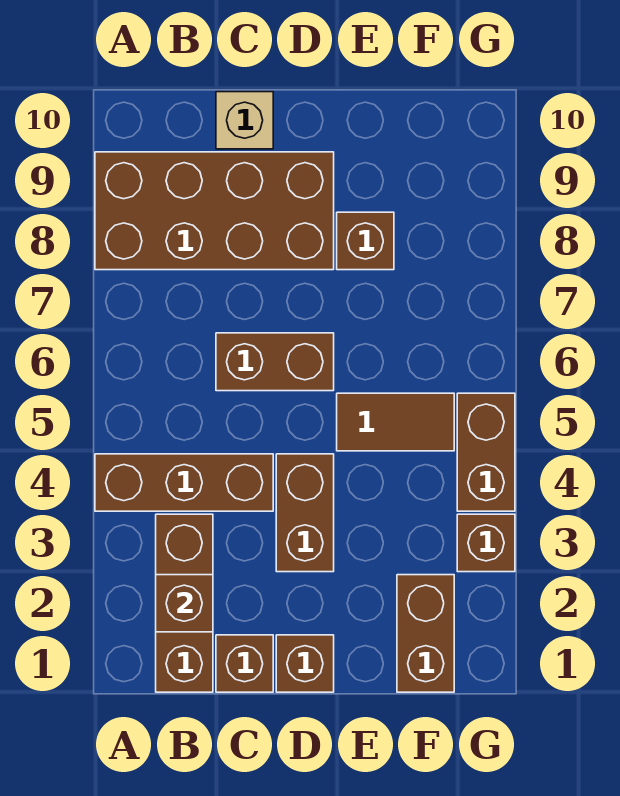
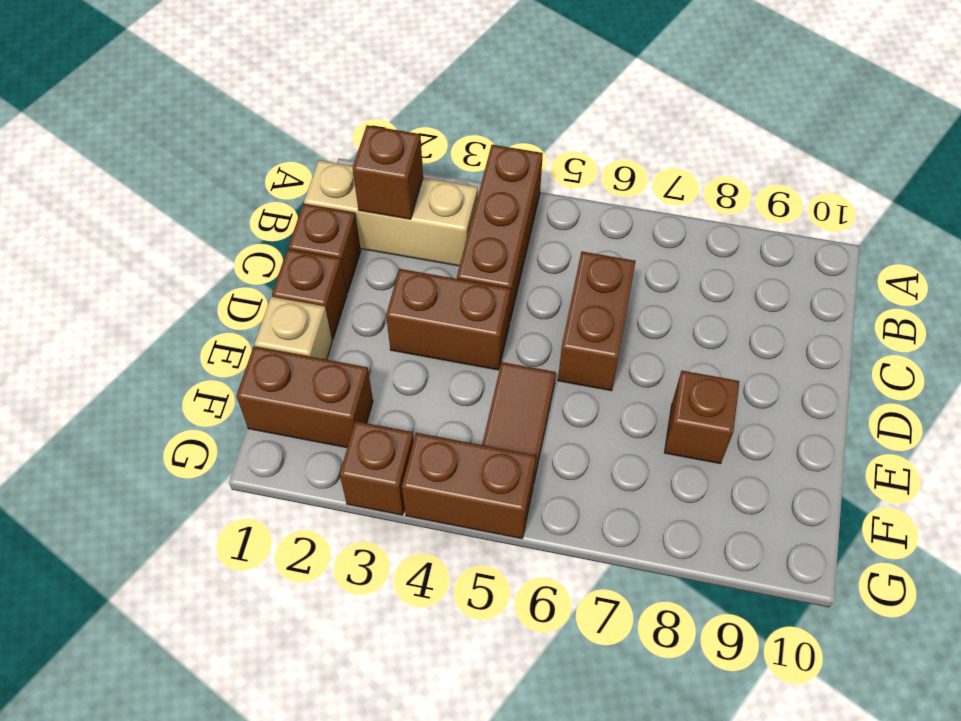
brown brick A8:D9 level 1 -> none
brown brick B1:B3 level 1 -> tan brick B1:B3 level 1
tan brick C10 level 1 -> tan brick E1 level 1

